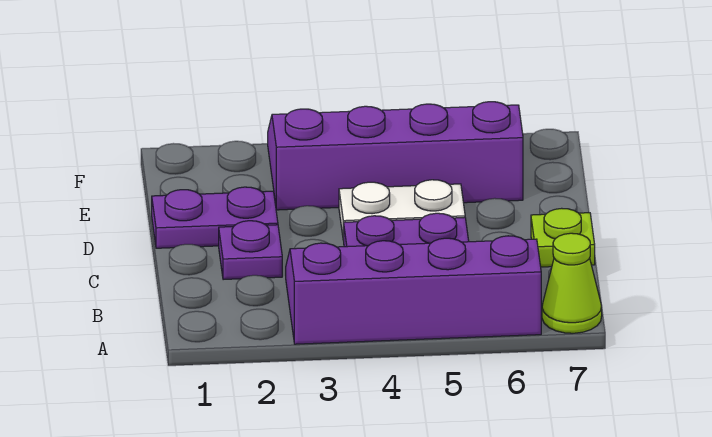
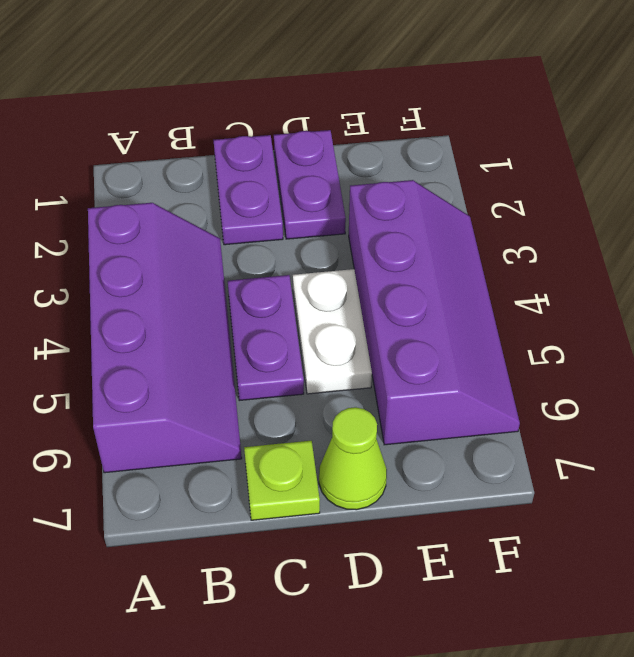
lime cone A7 level 1 -> lime cone D7 level 1
purple plate C2 level 1 -> purple plate C1:C2 level 1

